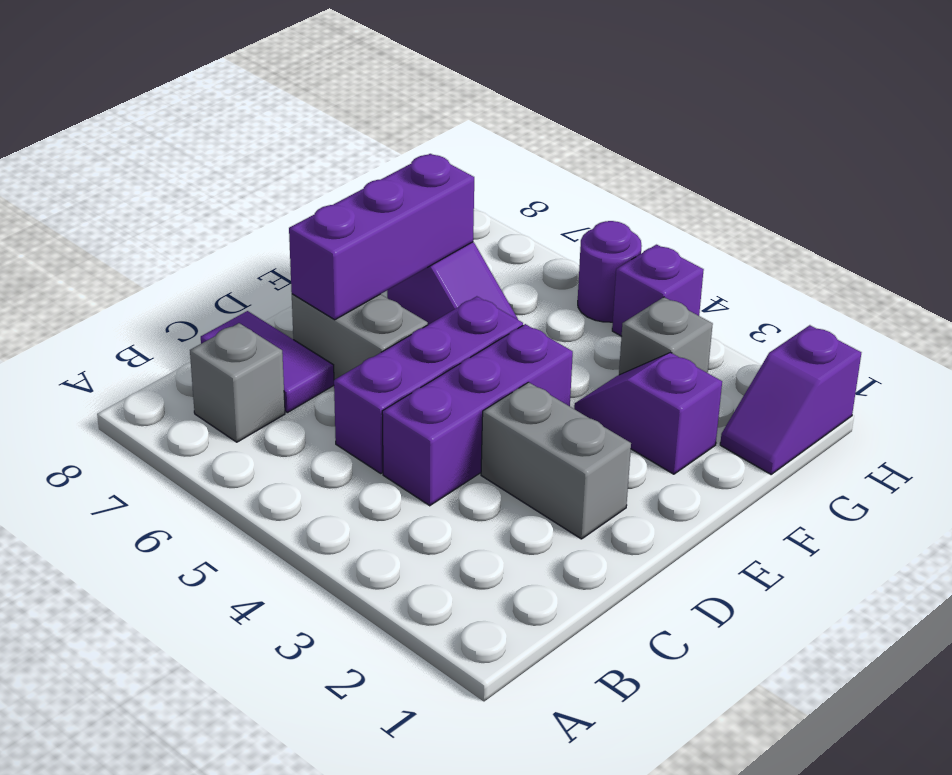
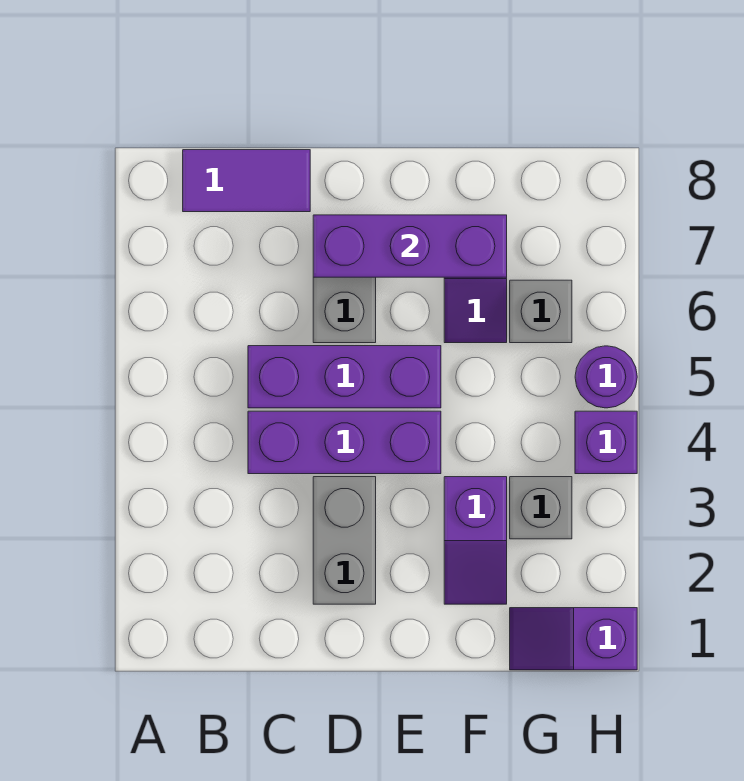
grey brick B7 level 1 -> grey brick G6 level 1
purple tile C7:C8 level 1 -> purple tile B8:C8 level 1
purple slope F2:F3 level 1 top 2 -> purple slope F2:F3 level 1 top 3

